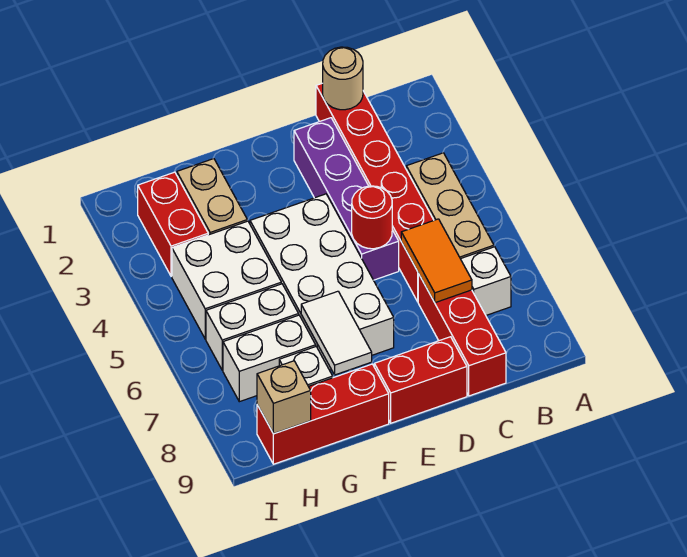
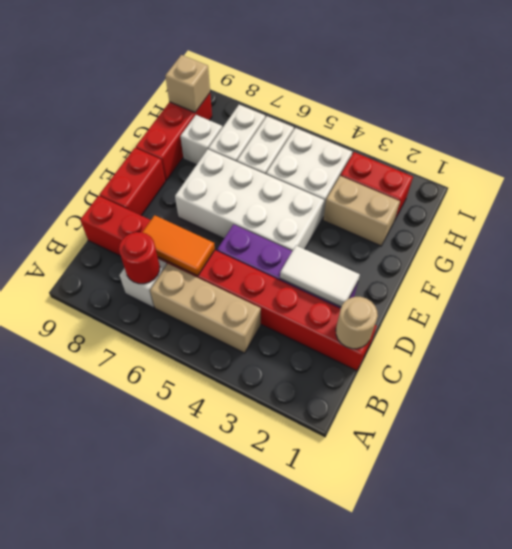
red round brick D5 level 2 -> red round brick B7 level 2
white tile F7:F8 level 2 -> white tile D2:D3 level 2

